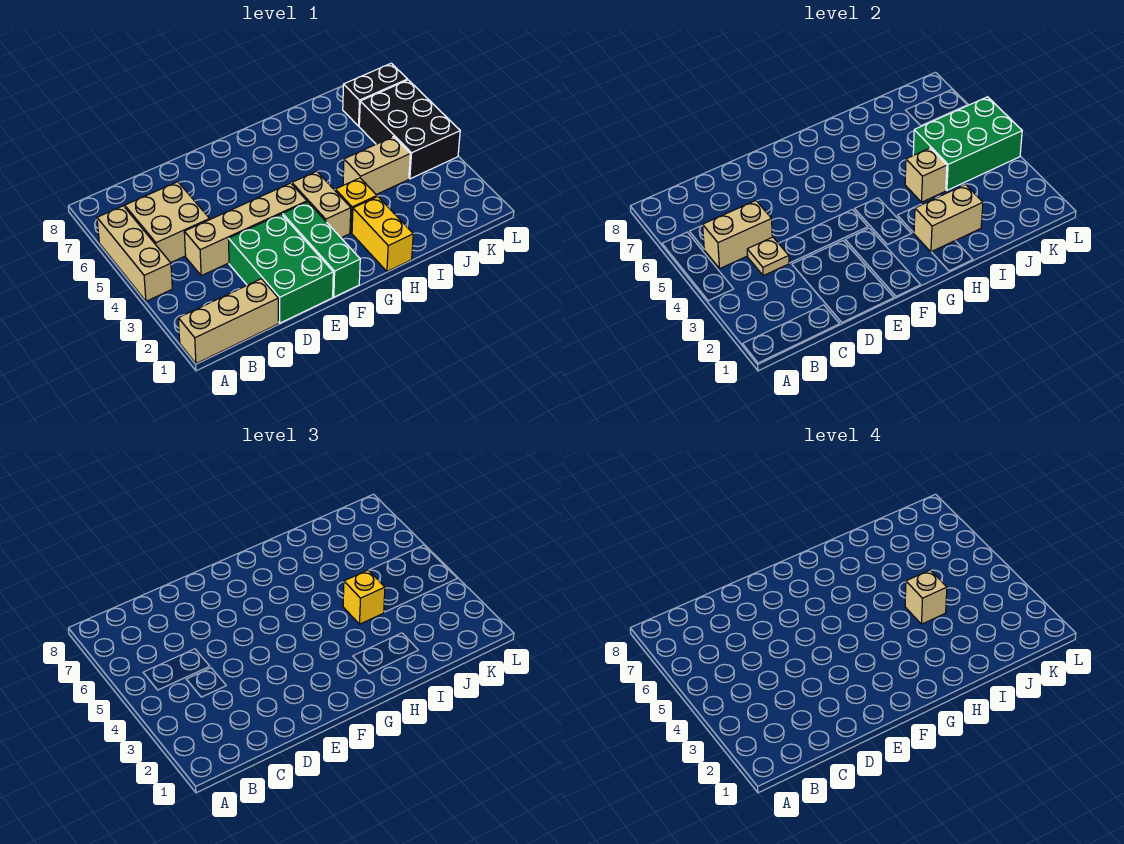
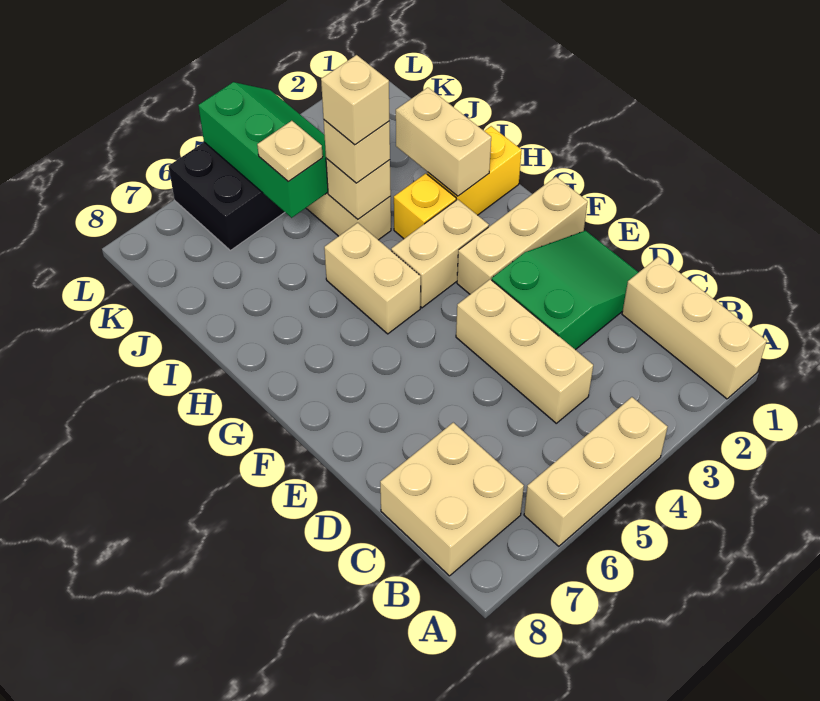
tan brick B5:C6 level 1 -> tan brick B7:C8 level 1
tan brick B5:C5 level 2 -> tan brick G5:H5 level 1
tan brick C4:F4 level 1 -> tan brick C4:E4 level 1
tan plate C4 level 2 -> tan plate J5 level 3
green brick D1:E3 level 1 -> green slope D1:E3 level 1 top 3
green brick F1:F3 level 1 -> tan brick F1:F3 level 1
yellow brick I4 level 3 -> tan brick I4 level 3
green brick J4:L5 level 2 -> green slope J4:L5 level 2 top 5
black brick K7:L7 level 1 -> none

